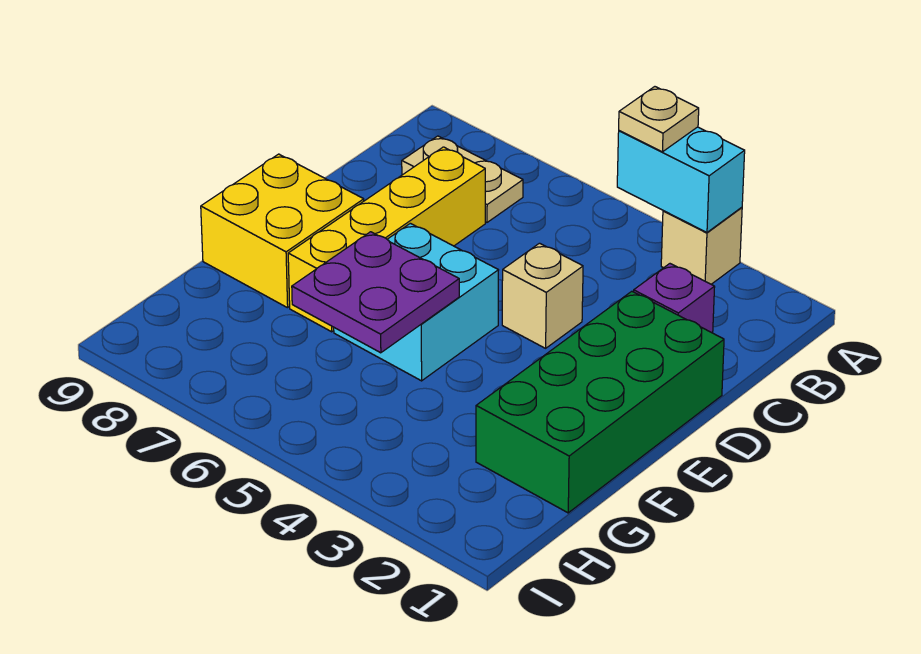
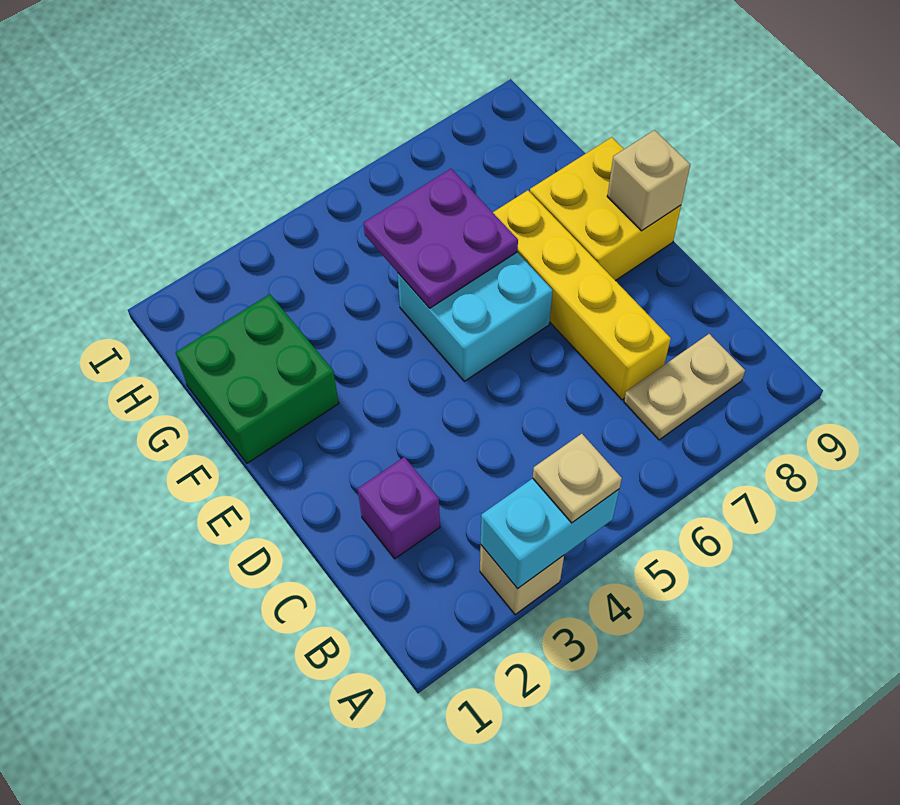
green brick D1:G2 level 1 -> green brick F1:G2 level 1
tan brick D4 level 1 -> tan brick E9 level 2

